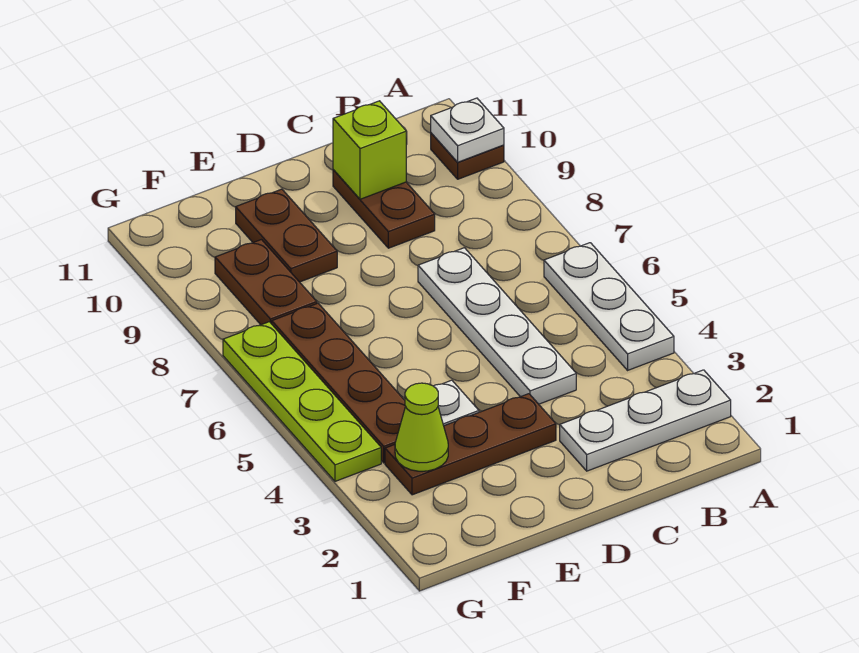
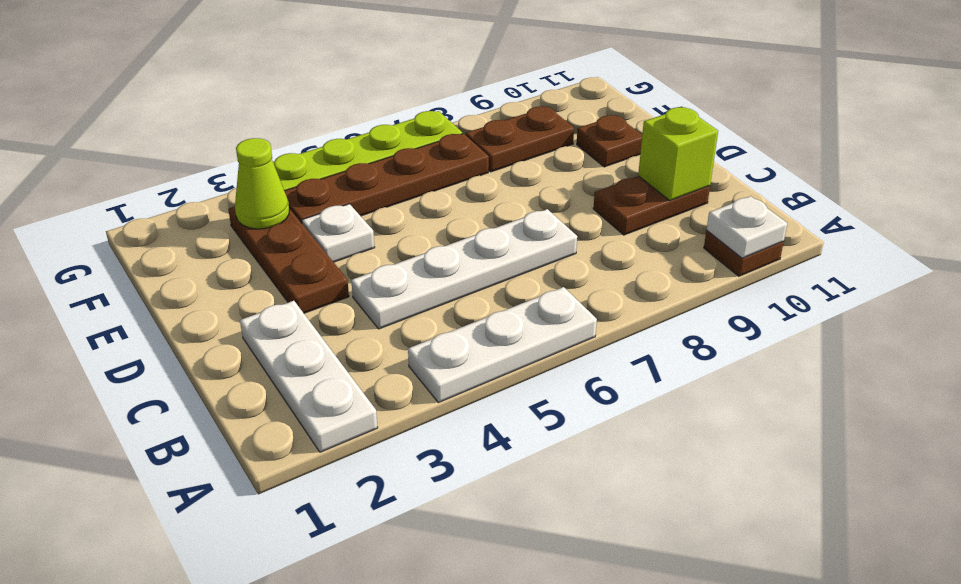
brown plate E9:E10 level 1 -> brown plate E10 level 1

